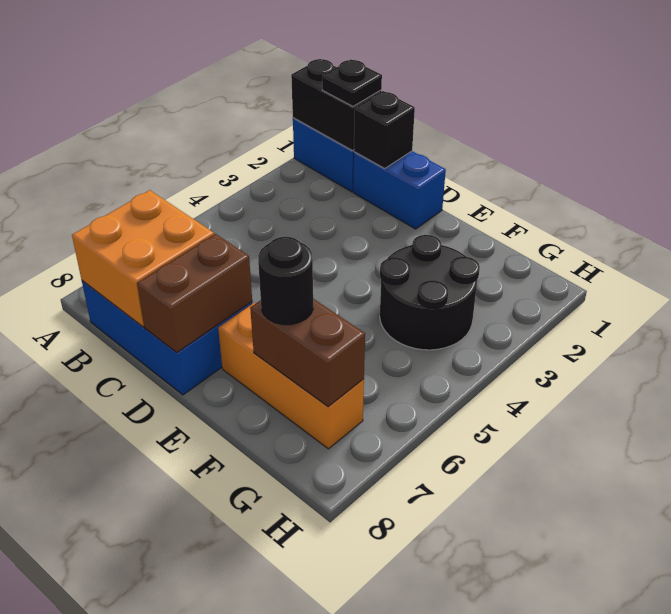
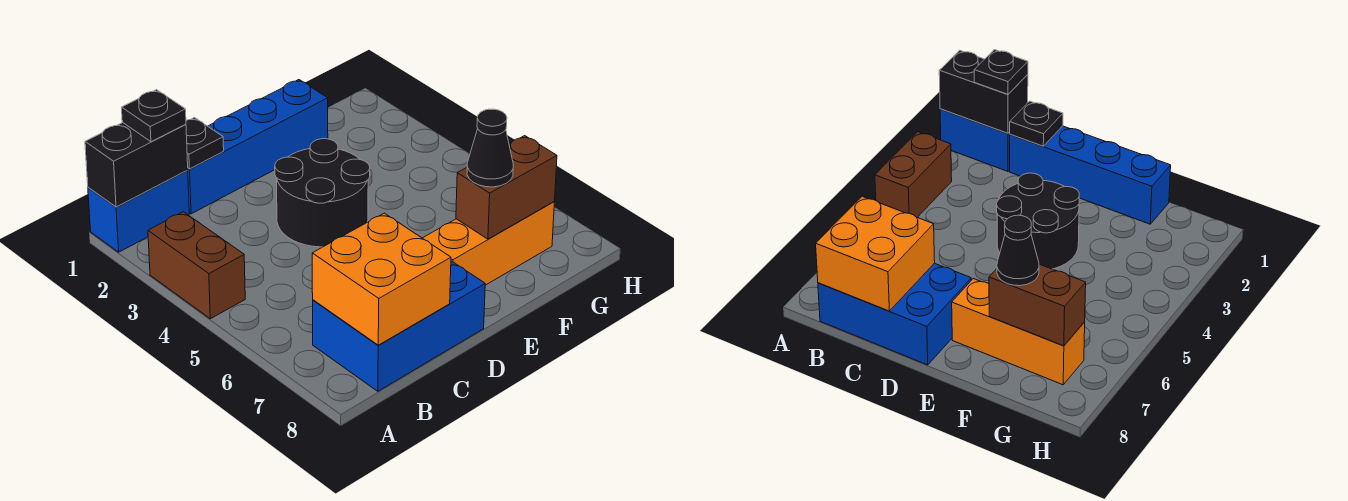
blue brick C1:D1 level 1 -> blue brick C1:F1 level 1
black brick C1 level 2 -> black plate C1 level 2
brown brick D7:D8 level 2 -> brown brick A3:A4 level 1
black round brick F3:G4 level 1 -> black round brick D3:E4 level 1
black round brick F7 level 3 -> black cone F7 level 3

